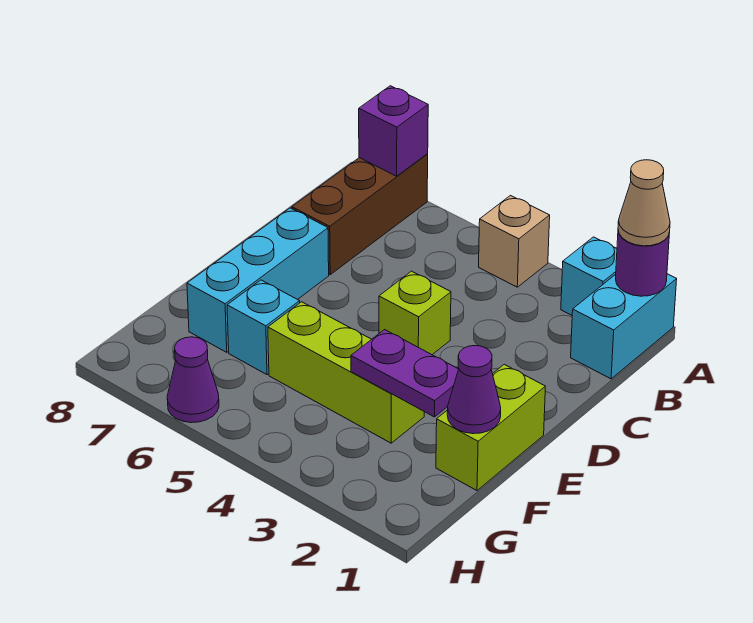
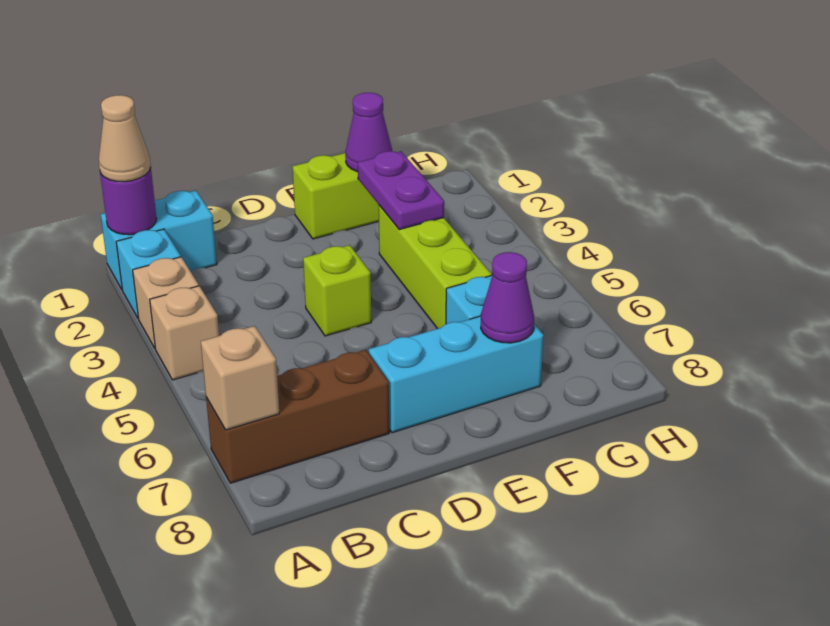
none -> tan brick A3 level 1
purple brick A7 level 2 -> tan brick A7 level 2
purple cone H6 level 1 -> purple cone F7 level 2

